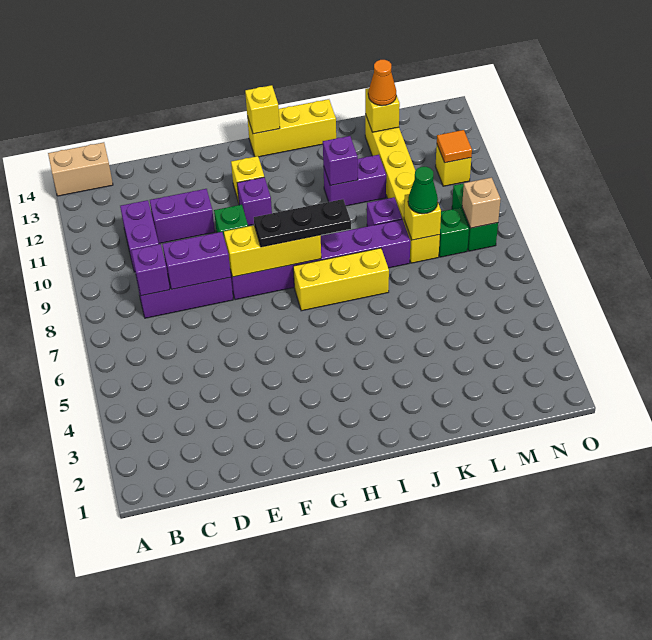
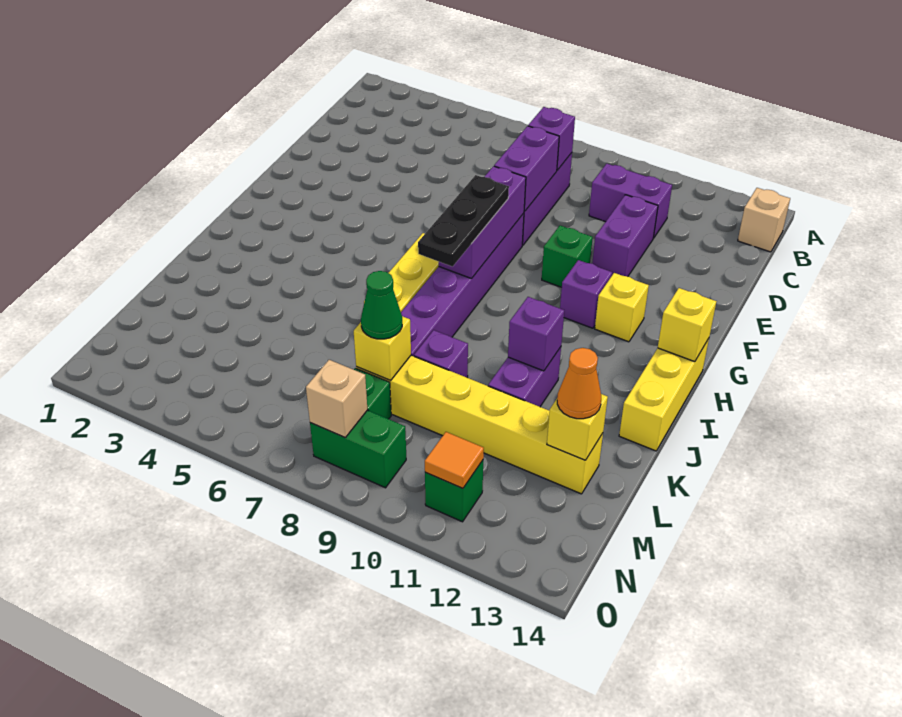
tan brick A14:B14 level 1 -> tan brick B14 level 1
yellow brick F8:H8 level 2 -> purple brick F8:H8 level 2
yellow brick N11 level 1 -> green brick N11 level 1

